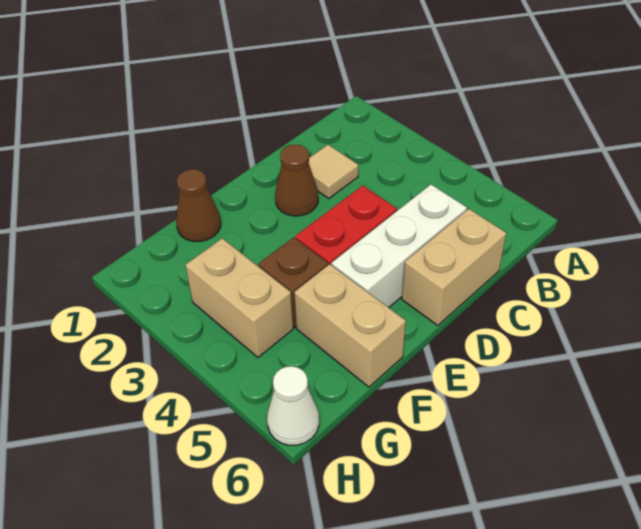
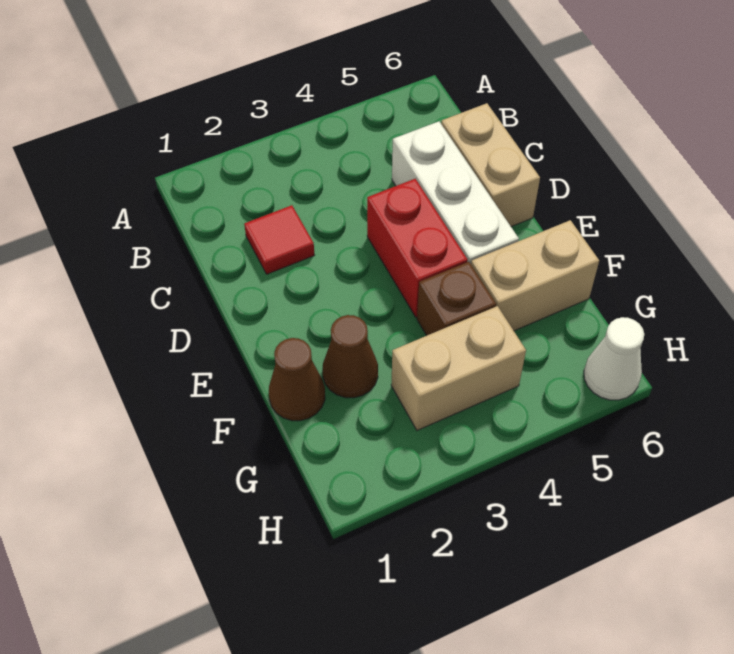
tan tile C2 level 1 -> red tile C2 level 1
brown cone D2 level 1 -> brown cone F2 level 1

